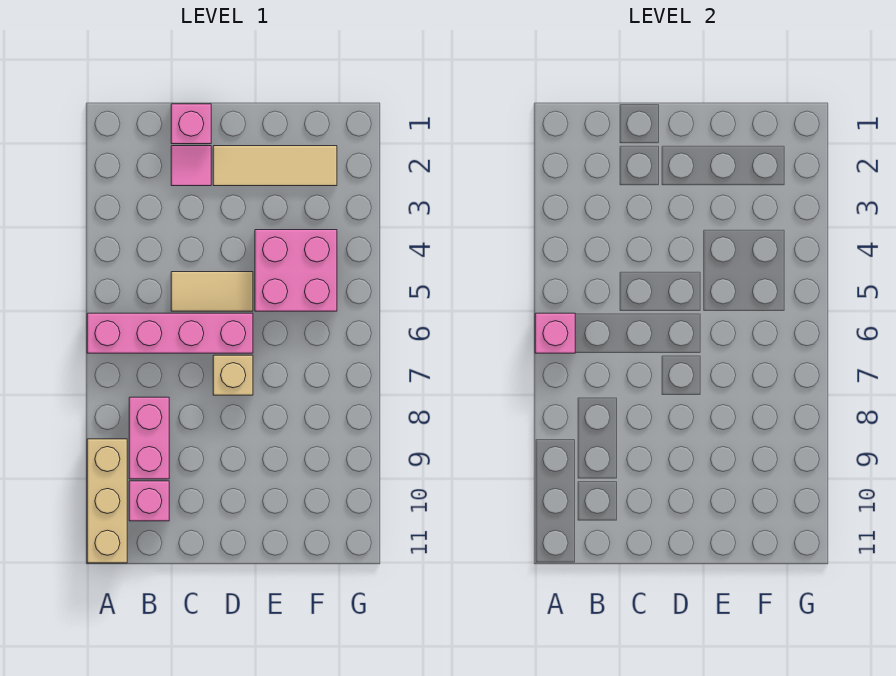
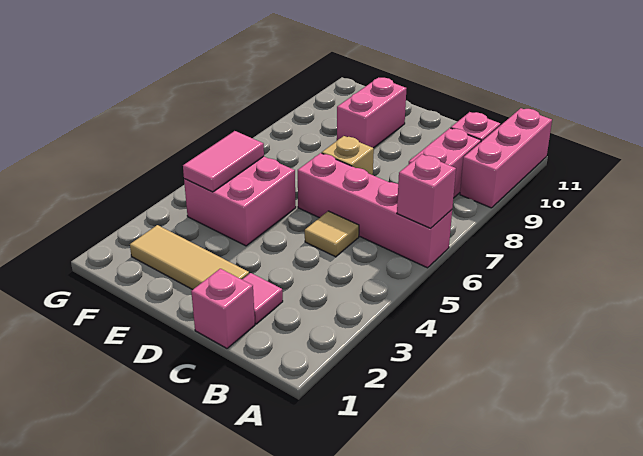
tan brick A9:A11 level 1 -> pink brick A9:A11 level 1
tan tile C5:D5 level 1 -> tan tile C5 level 1
none -> pink brick E9:E10 level 1
none -> pink tile F4:F5 level 2

